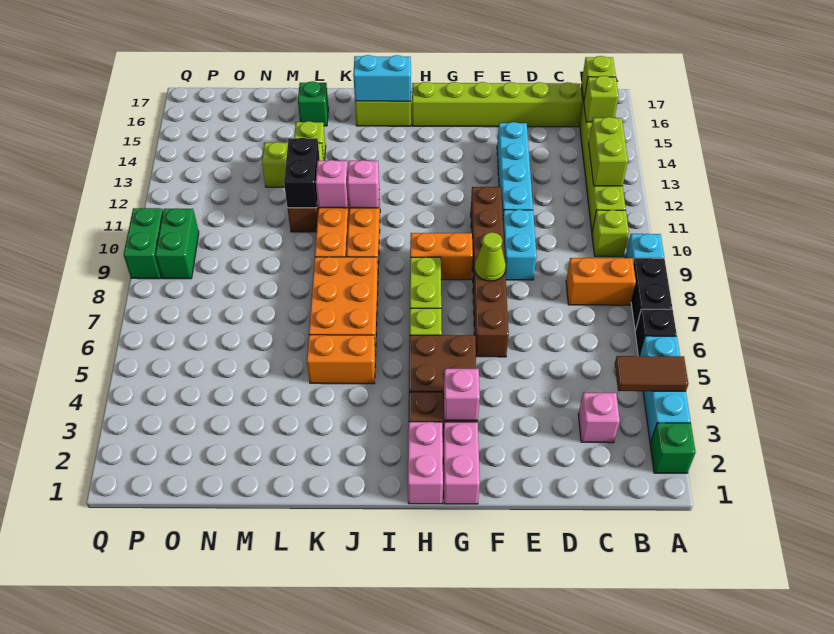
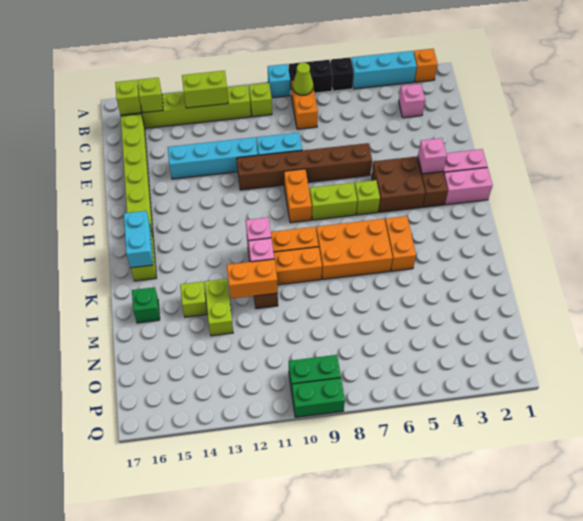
green brick A2 level 1 -> orange brick A2 level 1
brown tile A4:B4 level 2 -> none
lime cone F8 level 2 -> lime cone B8 level 2
black brick L11:L12 level 2 -> orange brick L11:L12 level 2

